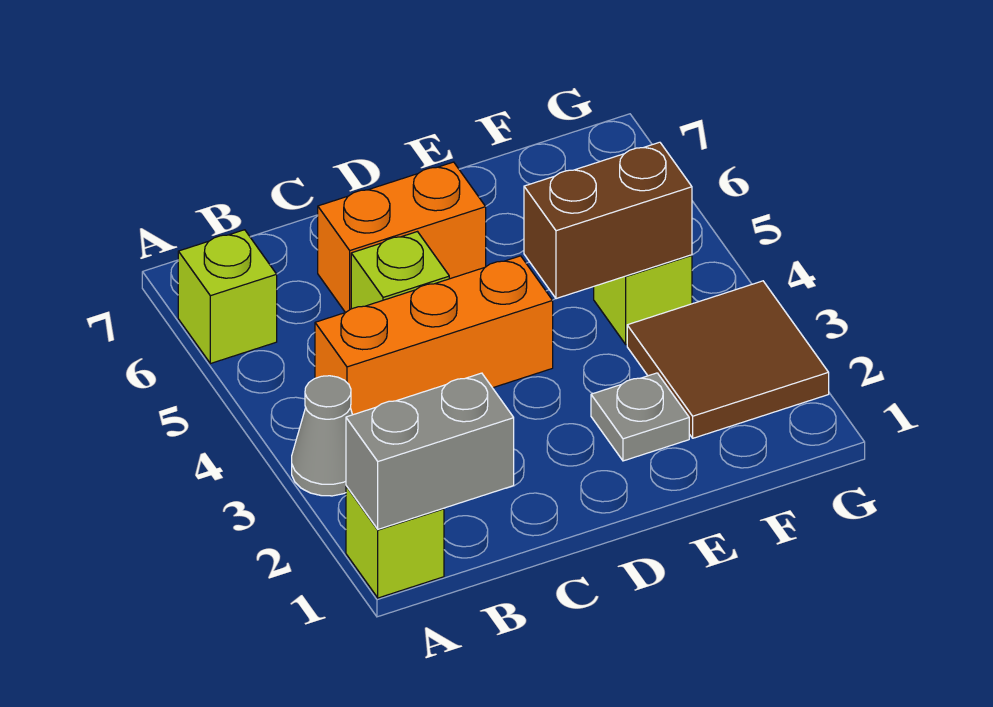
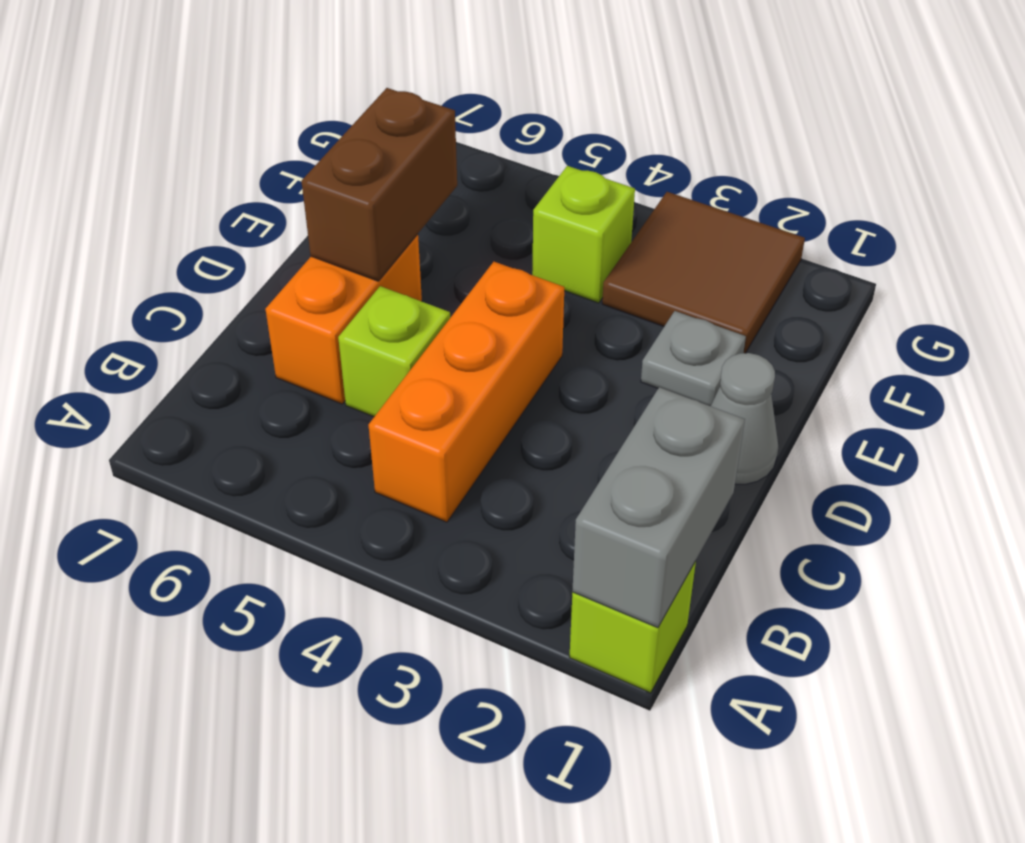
grey cone A3 level 1 -> grey cone D1 level 1
lime brick A6 level 1 -> none
brown brick E4:F4 level 2 -> brown brick D6:E6 level 2

